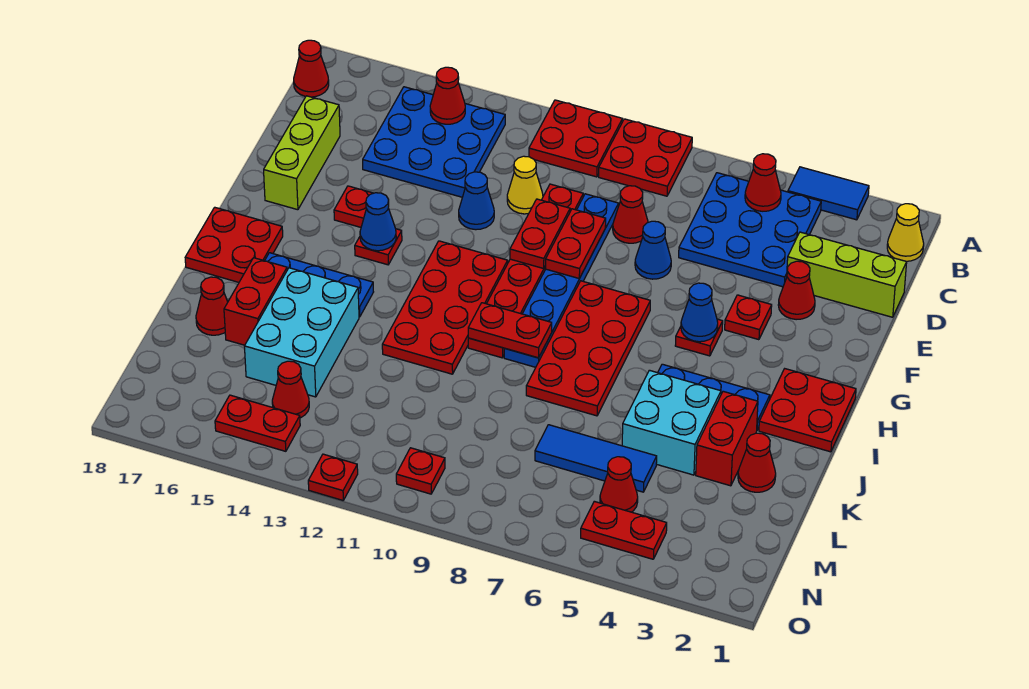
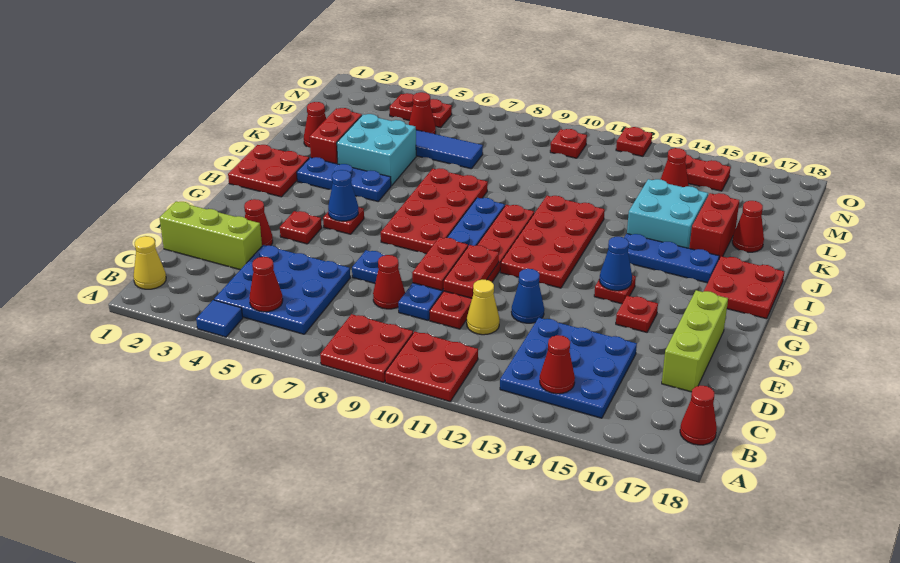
blue tile A3:A4 level 1 -> blue tile A4 level 1
blue cone E7 level 1 -> blue plate E7 level 1
red plate I9:I10 level 2 -> none
cyan brick J14:L15 level 1 -> cyan brick J14:K15 level 1

